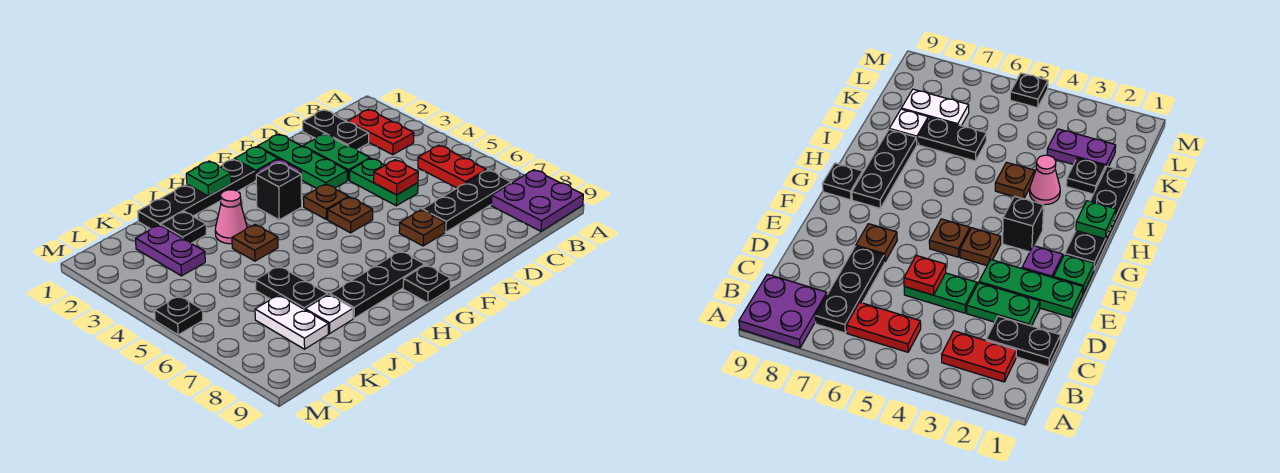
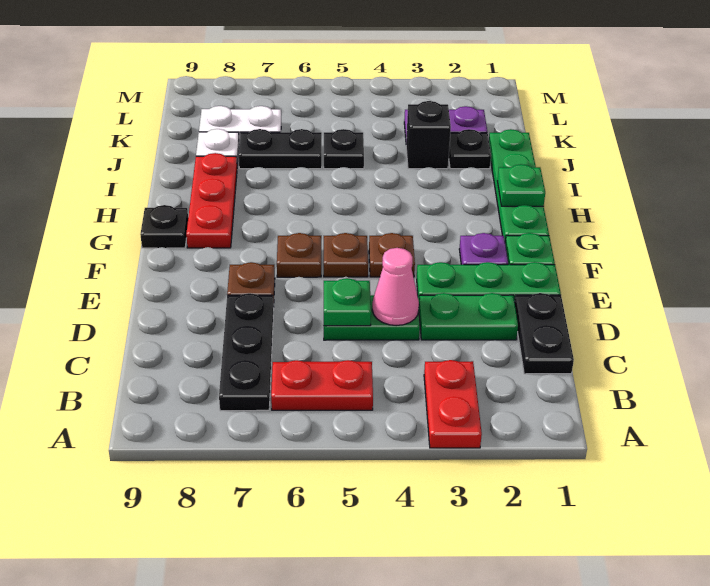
purple plate A8:B9 level 1 -> none
red plate B2:B3 level 1 -> red plate A3:B3 level 1
black plate C1:C2 level 1 -> black plate C1:D1 level 1
red plate D5 level 2 -> green plate D5 level 2
black plate G1:J1 level 1 -> green plate G1:J1 level 1
black brick G3 level 1 -> black brick J3 level 1
black plate G8:I8 level 1 -> red plate G8:I8 level 1
pink cone I3 level 1 -> pink cone D4 level 2
brown plate I4 level 1 -> brown plate F6 level 1
black plate M5 level 1 -> black plate J5 level 1

